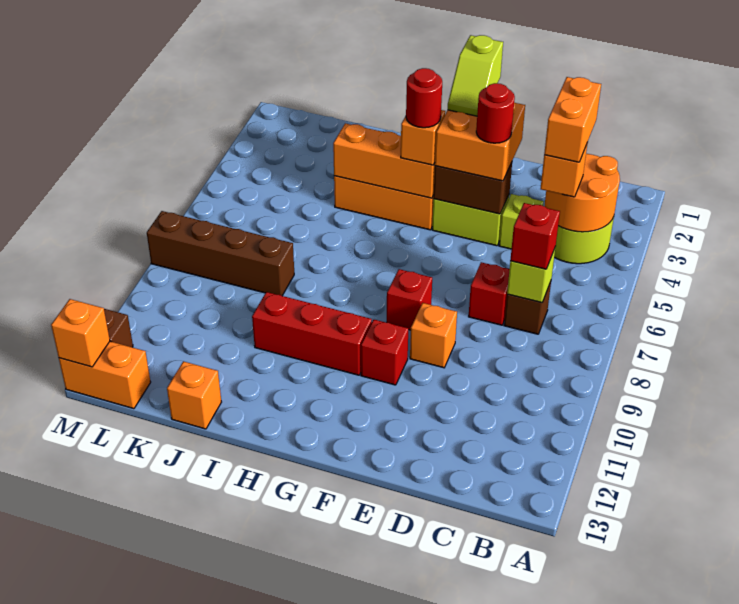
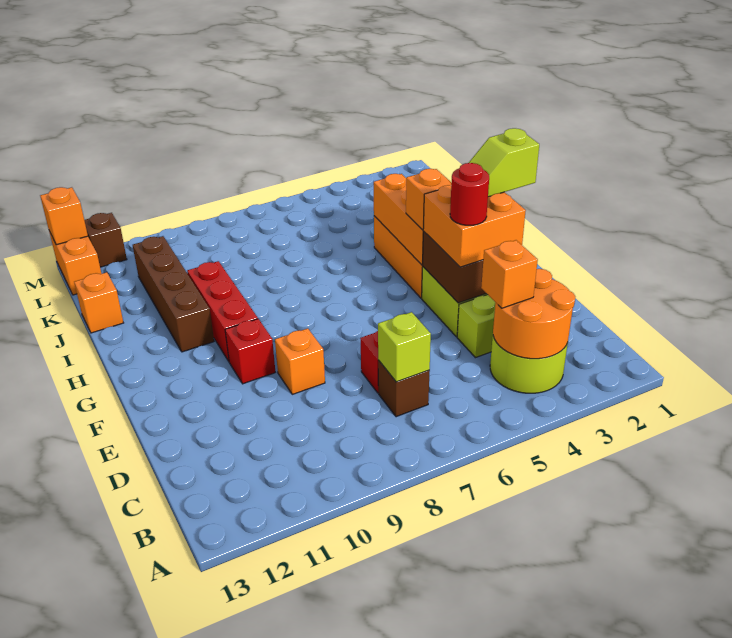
orange brick C3:C4 level 4 -> none
red brick C7 level 3 -> none
red brick F8 level 1 -> none
red round brick G4 level 4 -> none
brown brick J8:M8 level 1 -> brown brick H11:K11 level 1

